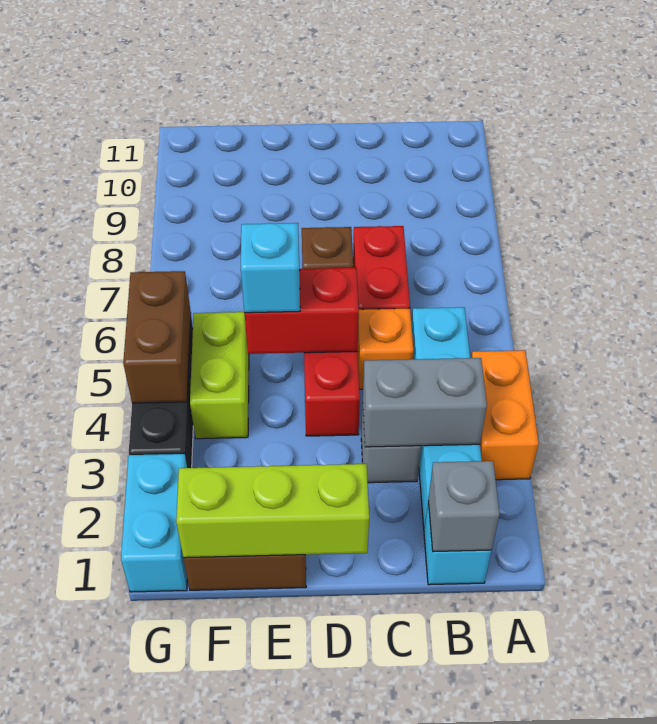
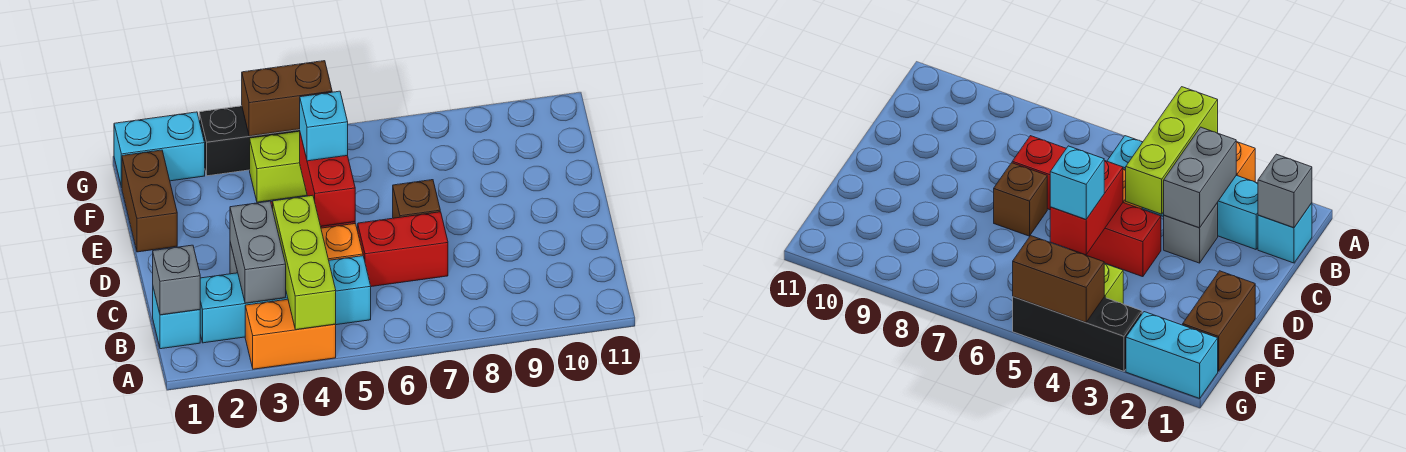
lime brick D1:F1 level 2 -> lime brick A4:C4 level 2

